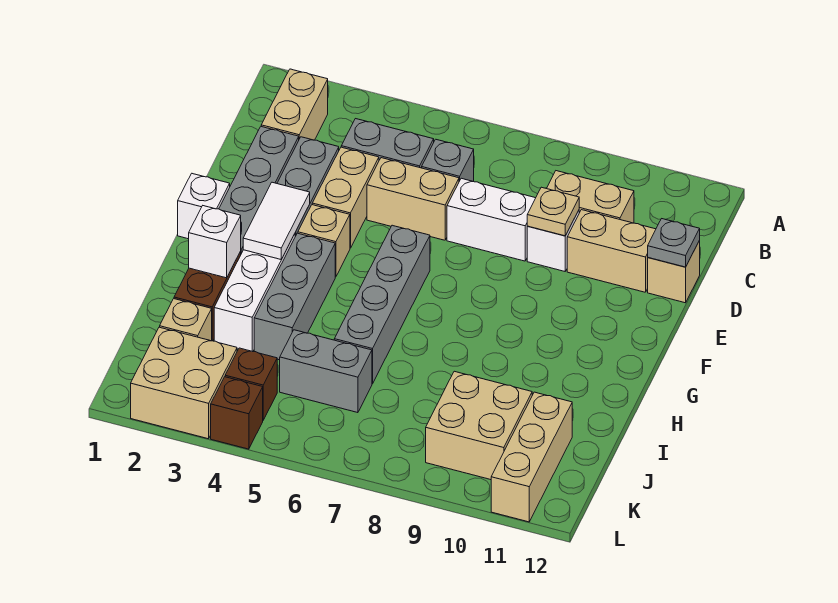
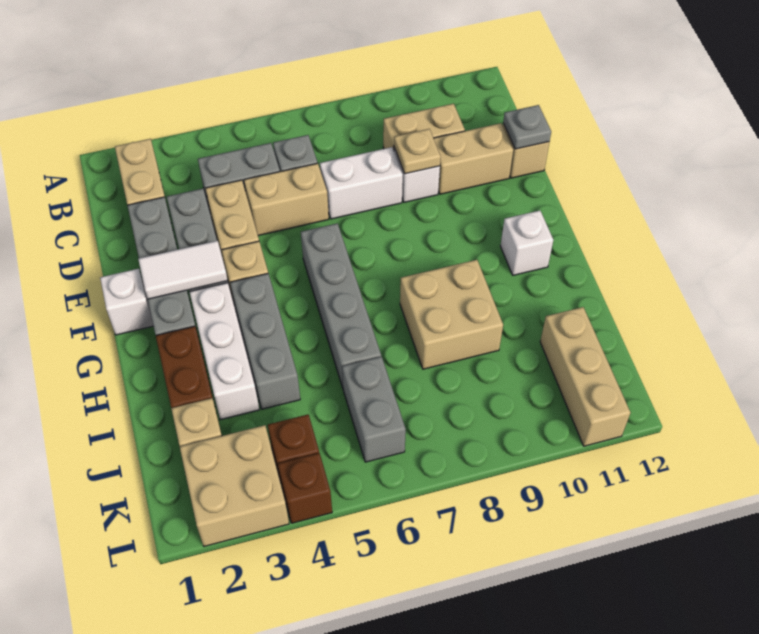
white tile F3:G3 level 2 -> white tile F2:F3 level 2
white brick H2 level 2 -> white brick G11 level 1
grey brick J5:J6 level 1 -> grey brick J6:K6 level 1
tan brick J9:K10 level 1 -> tan brick H8:I9 level 1

